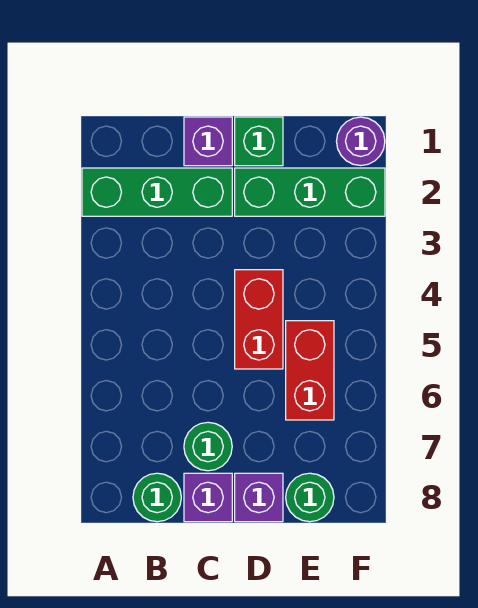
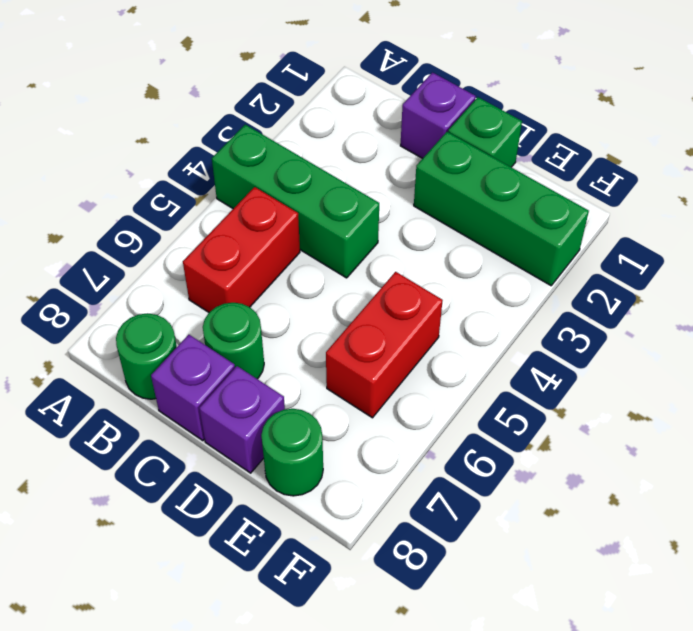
green brick A2:C2 level 1 -> green brick A4:C4 level 1
red brick D4:D5 level 1 -> red brick B5:B6 level 1
purple round brick F1 level 1 -> none

